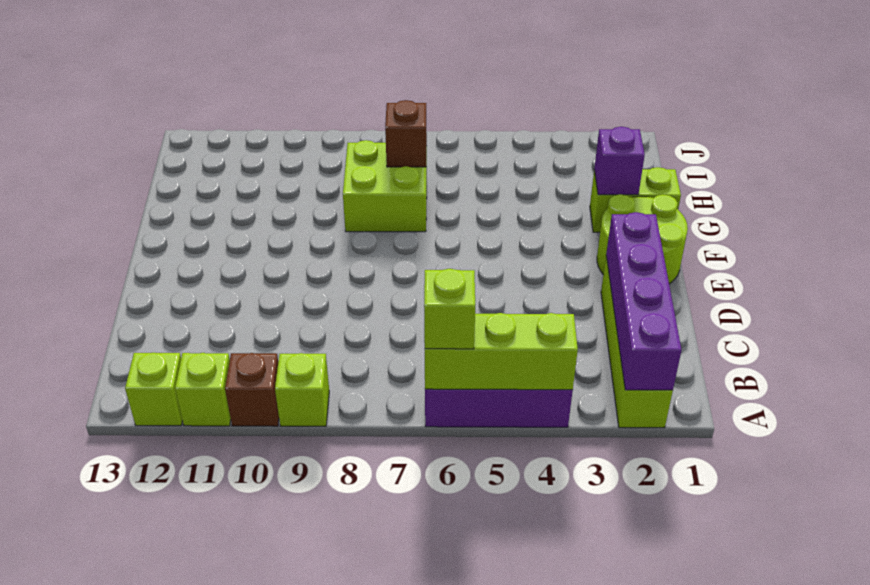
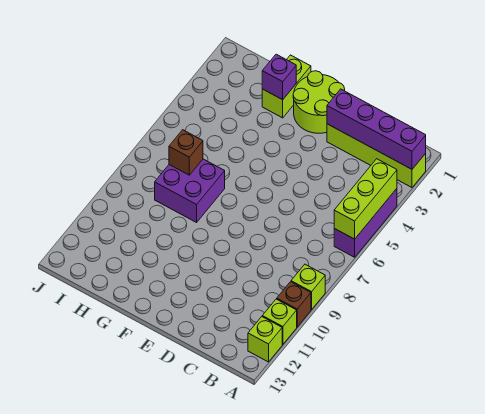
lime brick A6 level 3 -> none
lime brick G7:H8 level 1 -> purple brick G7:H8 level 1

